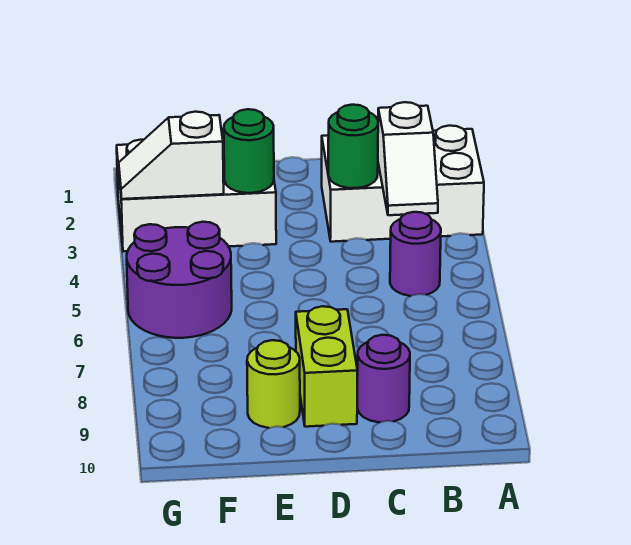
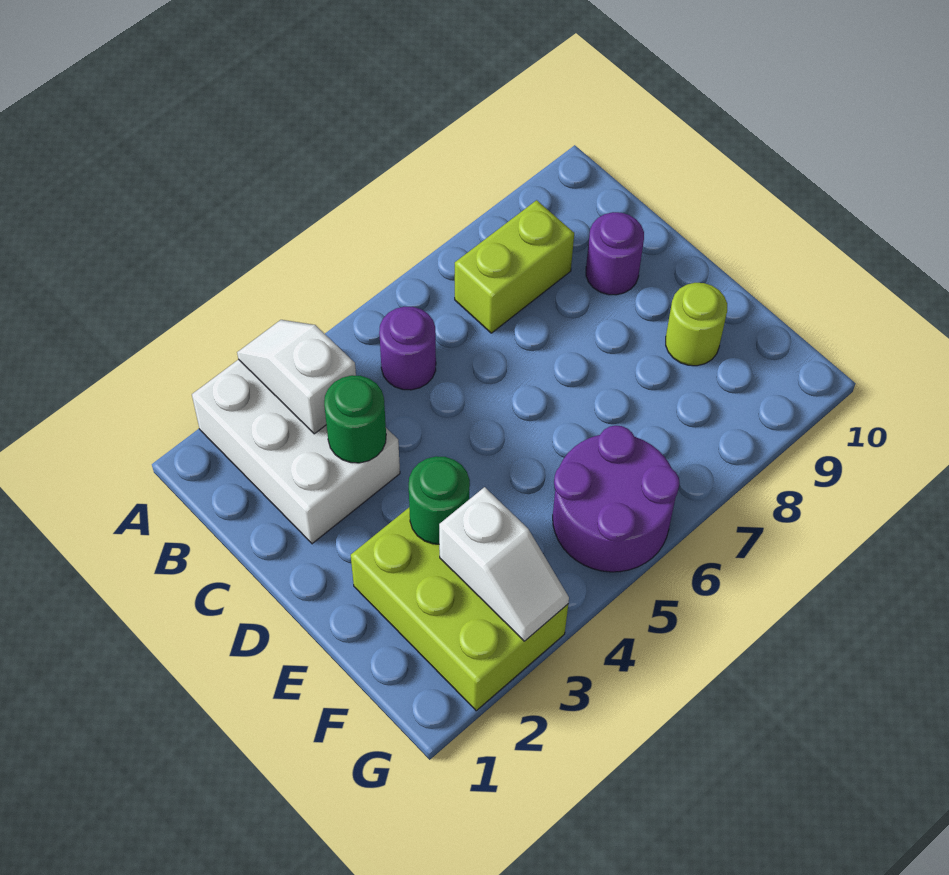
white slope B3:B4 level 2 top 3 -> white slope A3:B3 level 2 top B
lime brick D8:D9 level 1 -> lime brick B7:B8 level 1
white brick E2:G3 level 1 -> lime brick E2:G3 level 1

